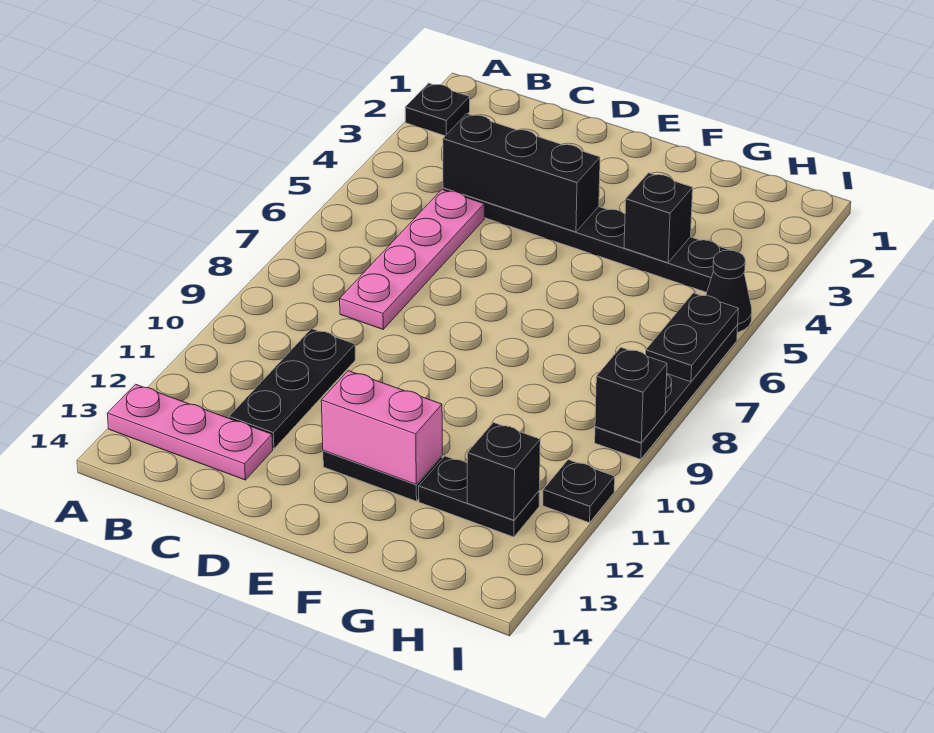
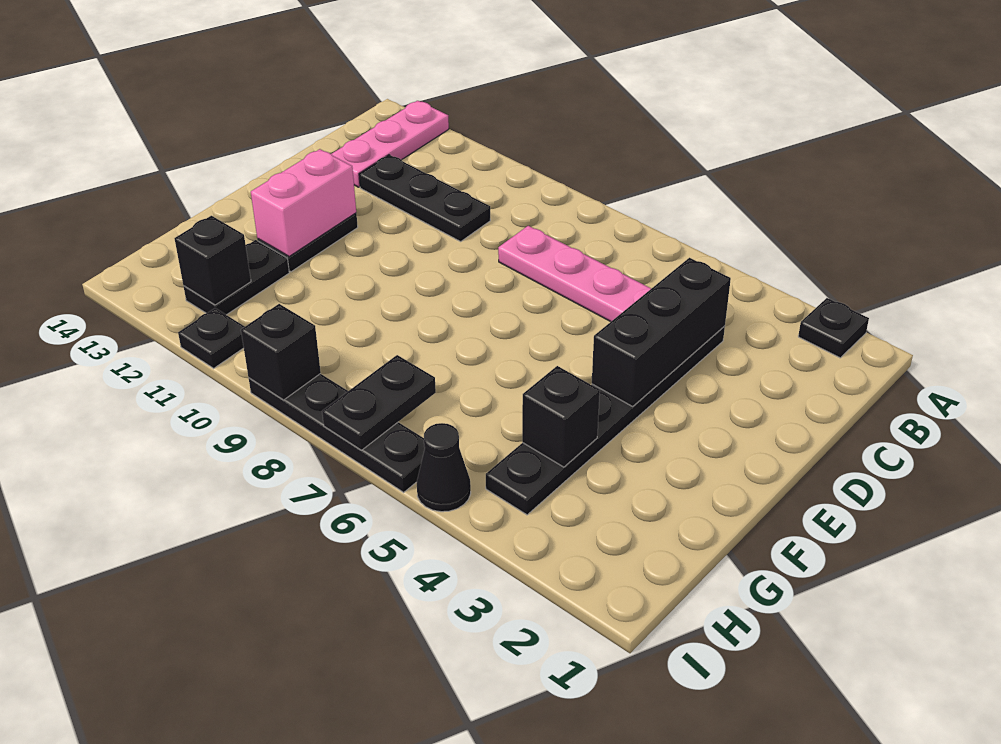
black plate I6:I7 level 2 -> black plate H7:I7 level 2

